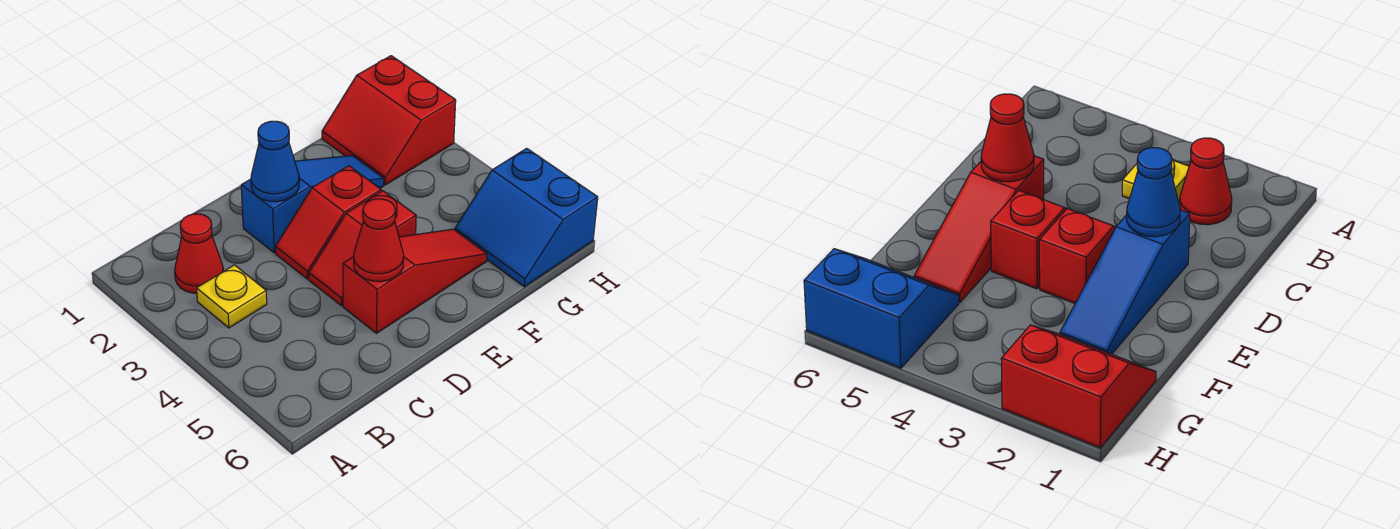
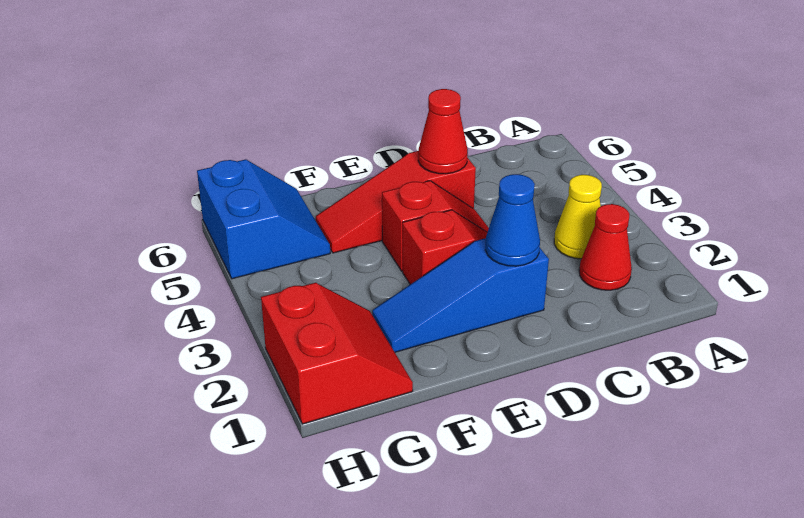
yellow plate B3 level 1 -> yellow cone B3 level 1

